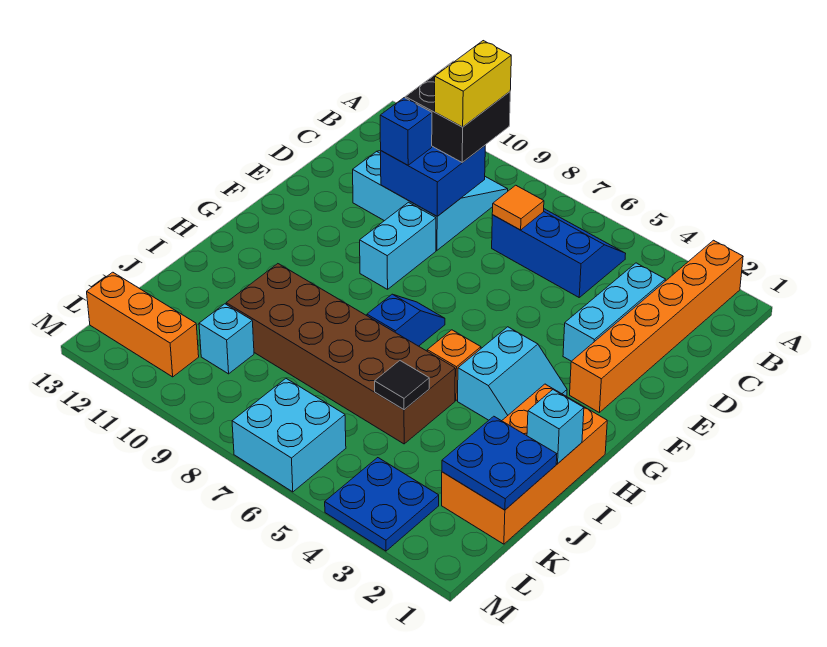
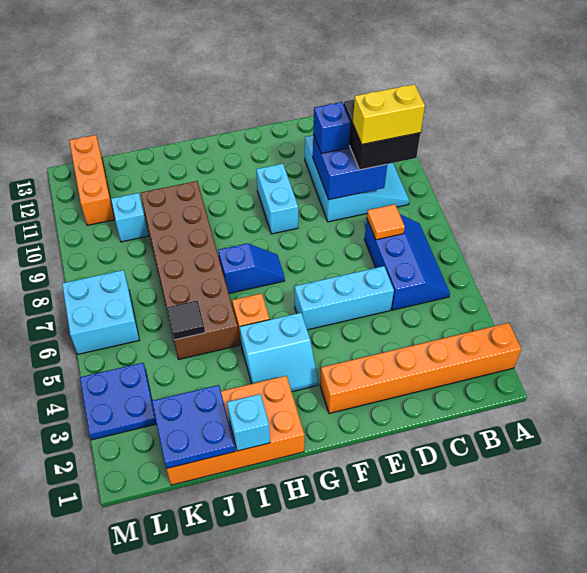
cyan brick C3:E3 level 1 -> cyan brick D5:F5 level 1
cyan brick E9:F9 level 1 -> cyan brick F9:F10 level 1

